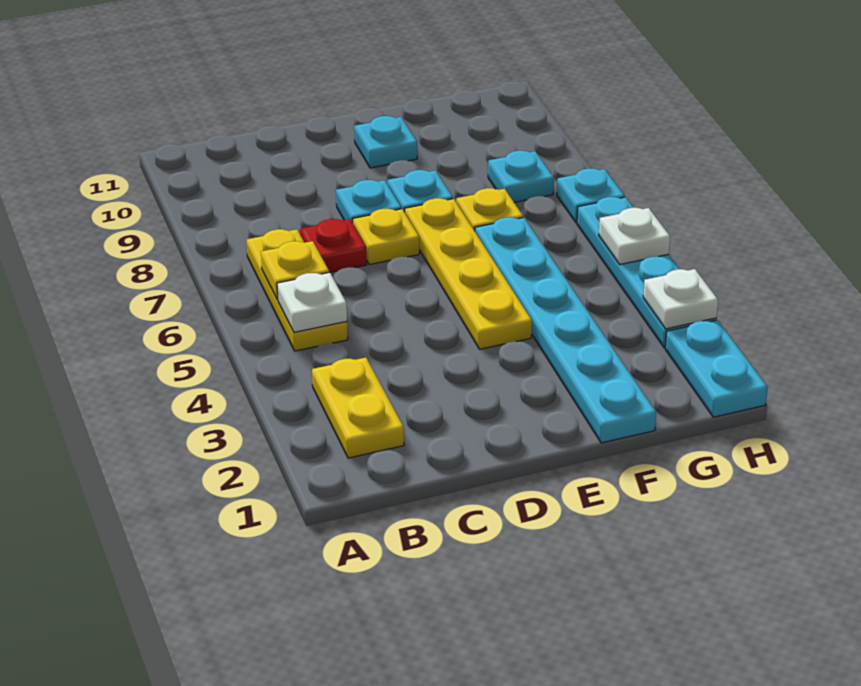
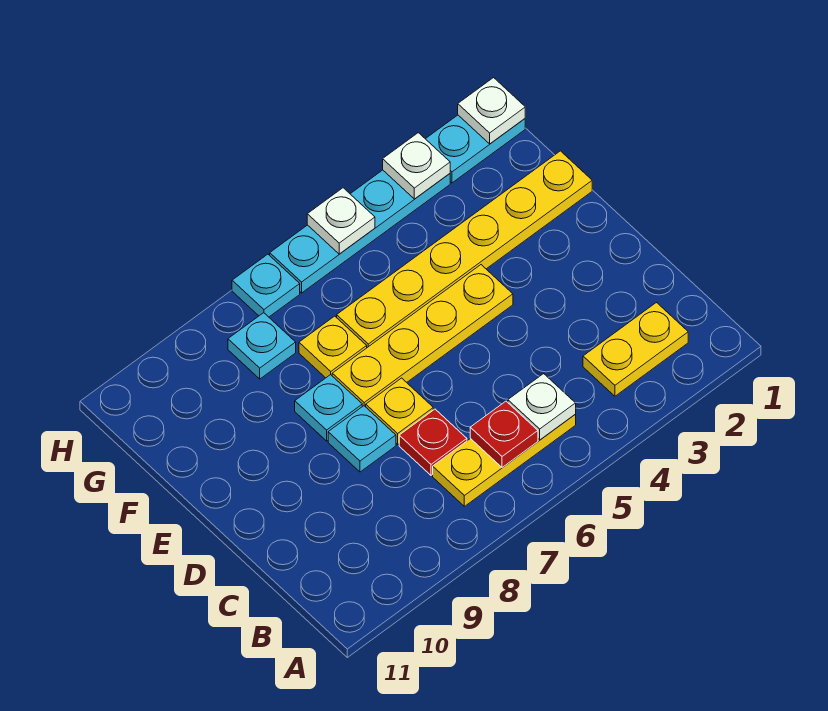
yellow plate B6 level 2 -> red plate B6 level 2
cyan plate E10 level 1 -> none
cyan plate F1:F6 level 1 -> yellow plate F1:F6 level 1
none -> white plate H1 level 2

